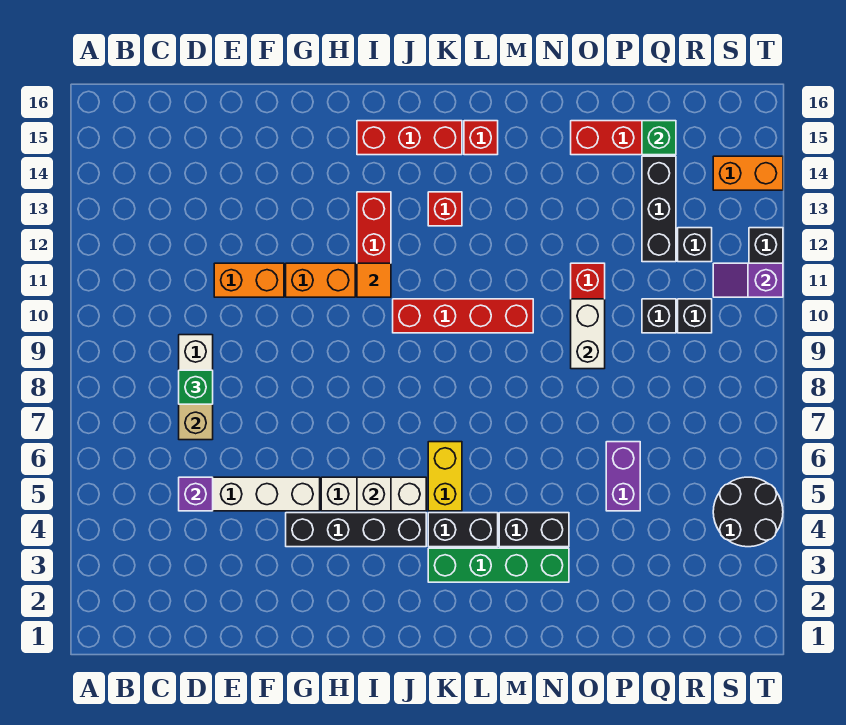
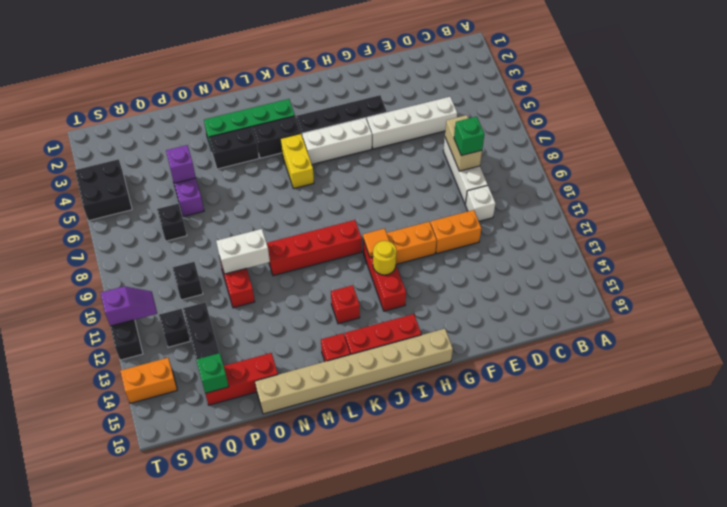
purple brick D5 level 2 -> purple brick P5 level 2
none -> tan brick H16:O16 level 1
white brick I5 level 2 -> white brick D10 level 1
none -> yellow round brick I12 level 2
white brick O9:O10 level 2 -> white brick N10:O10 level 2
black brick R10 level 1 -> black brick Q7 level 1
black round brick S4:T5 level 1 -> black brick S4:T5 level 1

